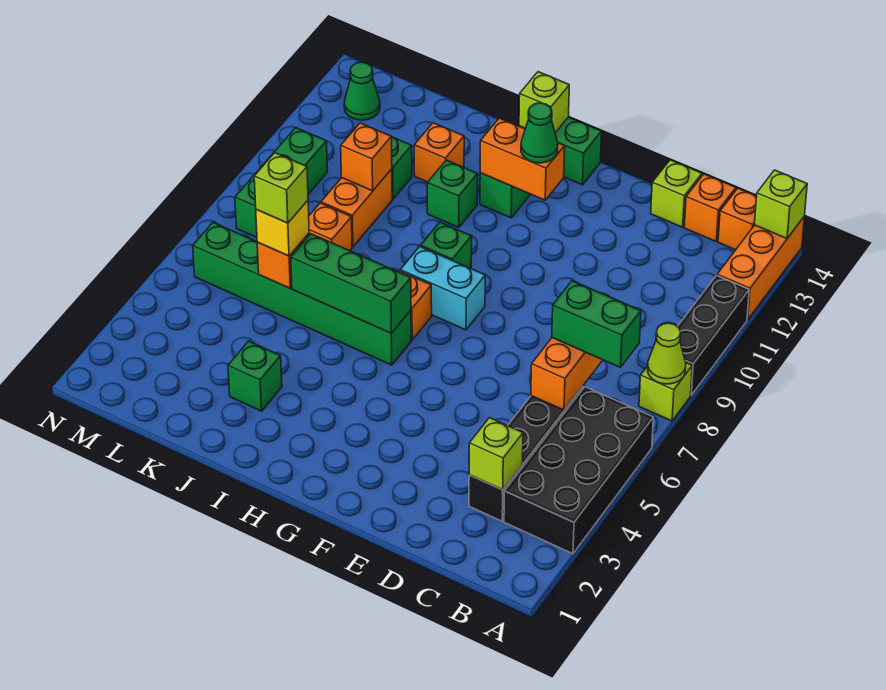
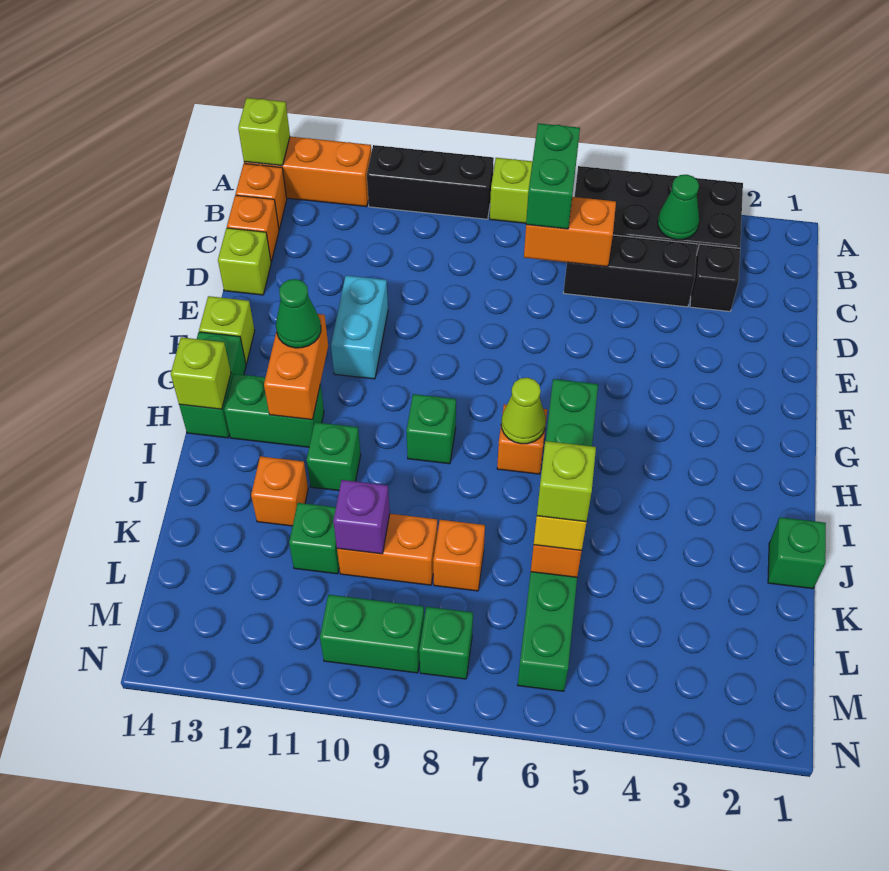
lime cone A8 level 2 -> lime cone H7 level 2
lime brick C3 level 2 -> lime brick F14 level 1
cyan brick G8:H8 level 1 -> cyan brick E11:F11 level 1
green brick J3 level 1 -> green brick J1 level 1
orange brick K10 level 2 -> purple brick K10 level 2
green cone M13 level 1 -> green cone B4 level 2

